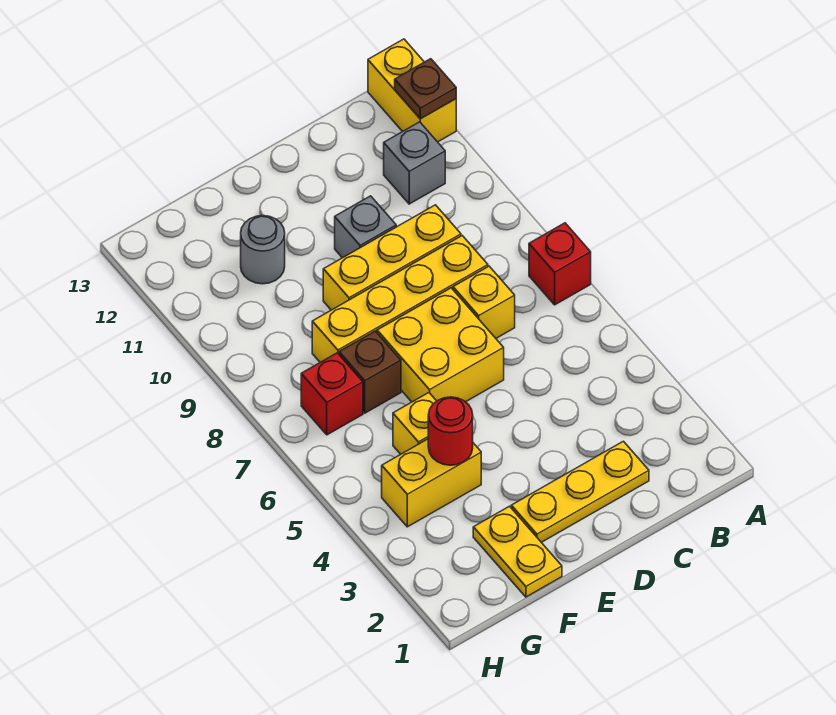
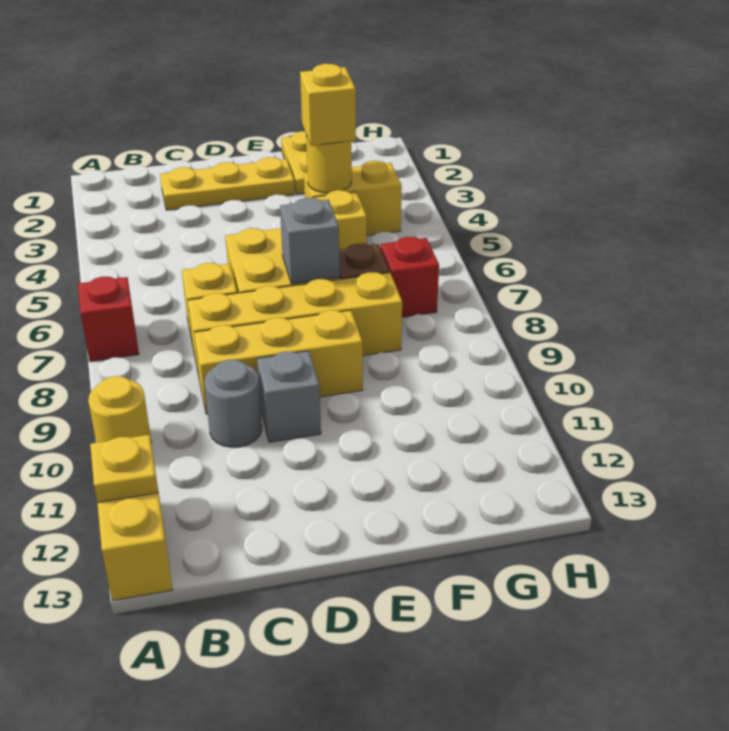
none -> yellow round brick A10 level 1
brown plate A12 level 2 -> yellow plate A12 level 2
grey brick B11 level 1 -> grey brick E7 level 2
red round brick F4 level 2 -> yellow round brick F4 level 2
none -> yellow brick F4 level 3
grey round brick F11 level 1 -> grey round brick C10 level 1

